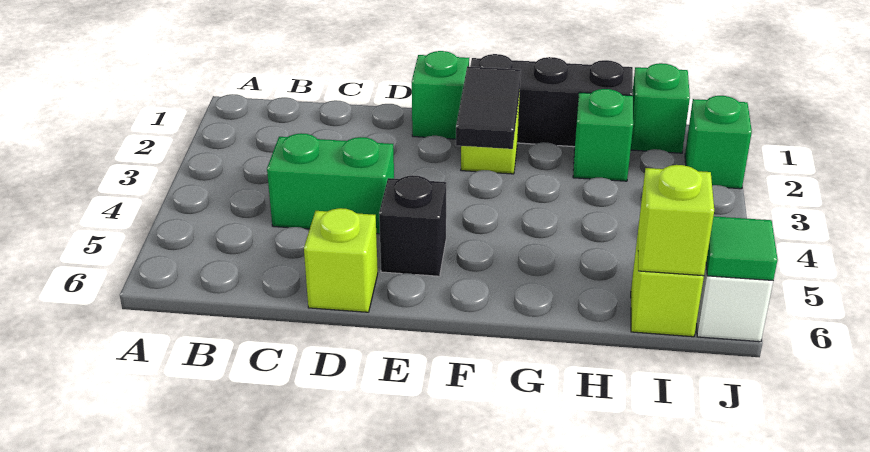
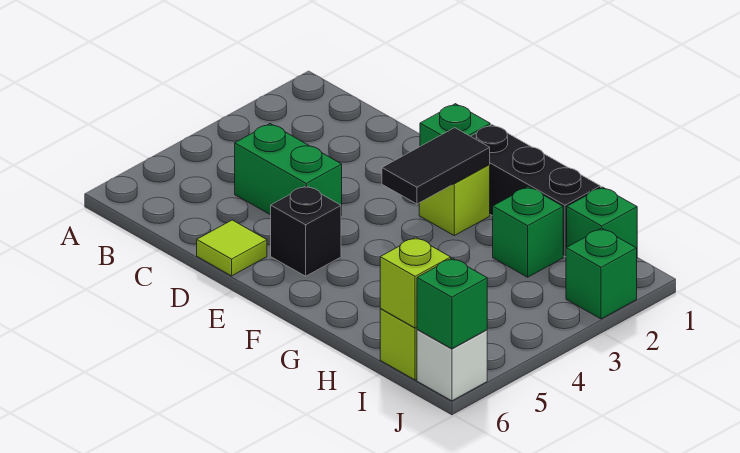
lime brick D6 level 1 -> lime tile D6 level 1
green tile J6 level 2 -> green brick J6 level 2

